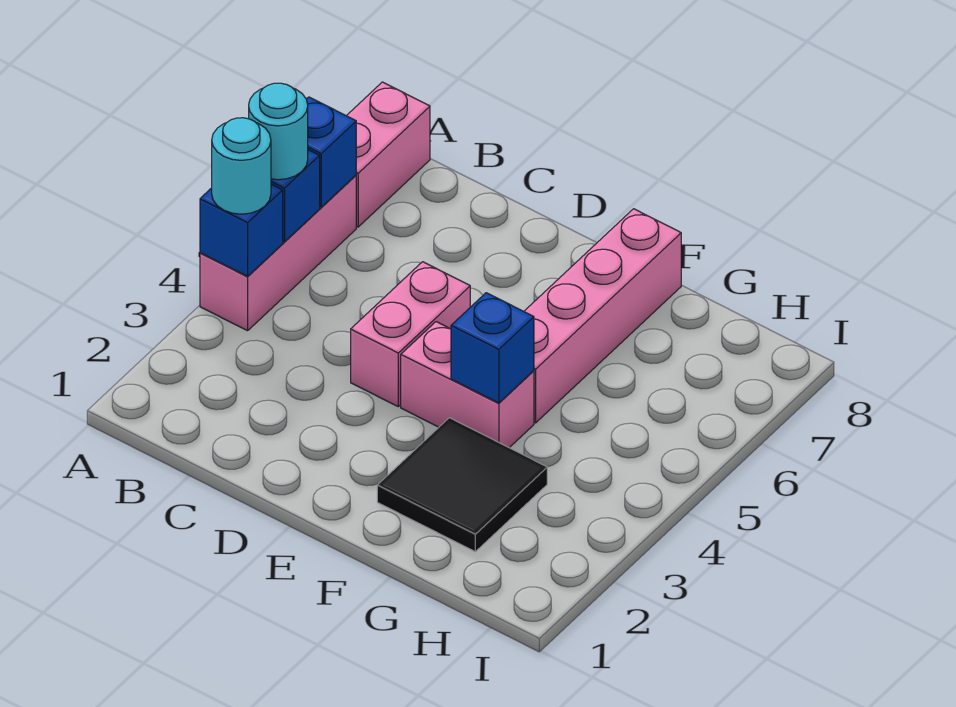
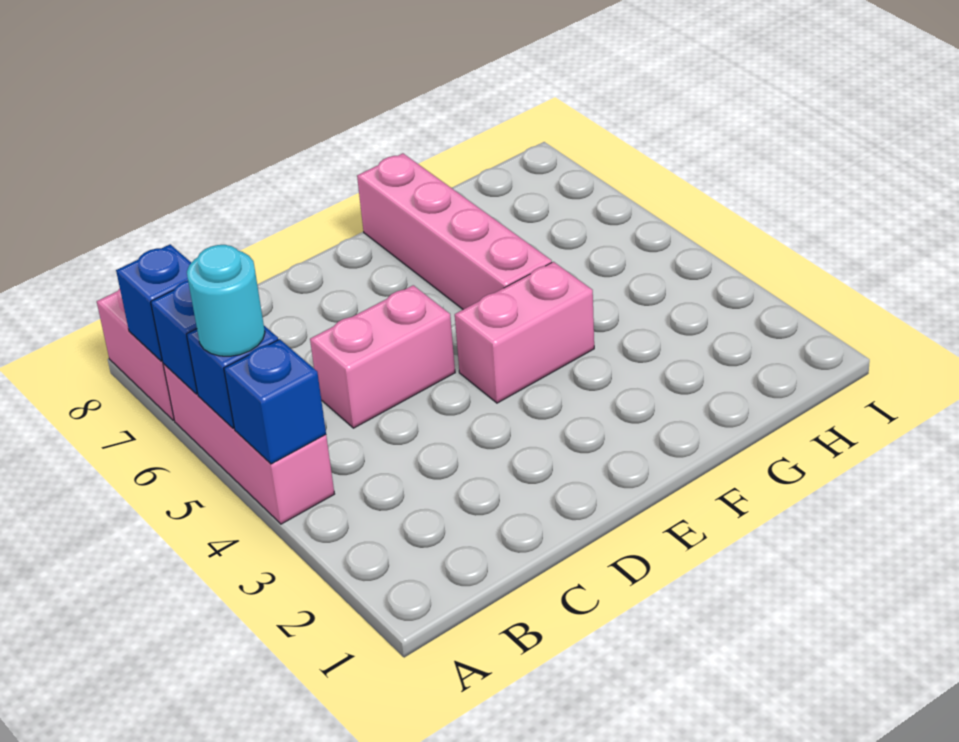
cyan round brick A4 level 3 -> none
pink brick D4:D5 level 1 -> pink brick C5:D5 level 1
black tile F2:G3 level 1 -> none
blue brick F4 level 2 -> blue brick A7 level 2

